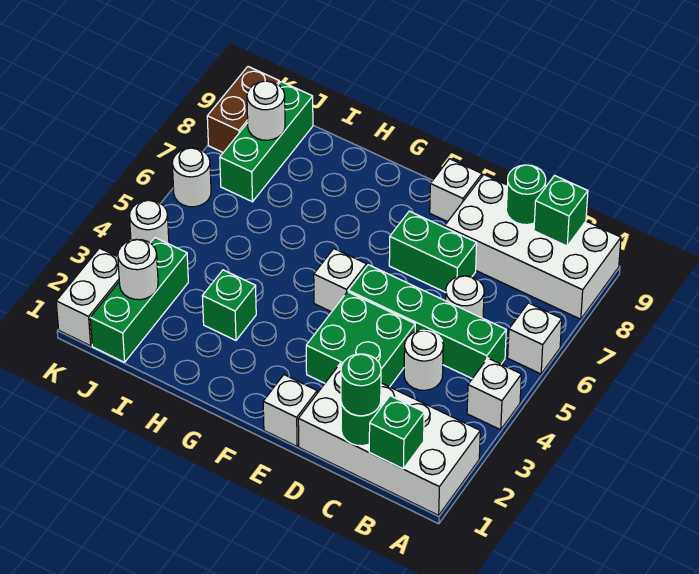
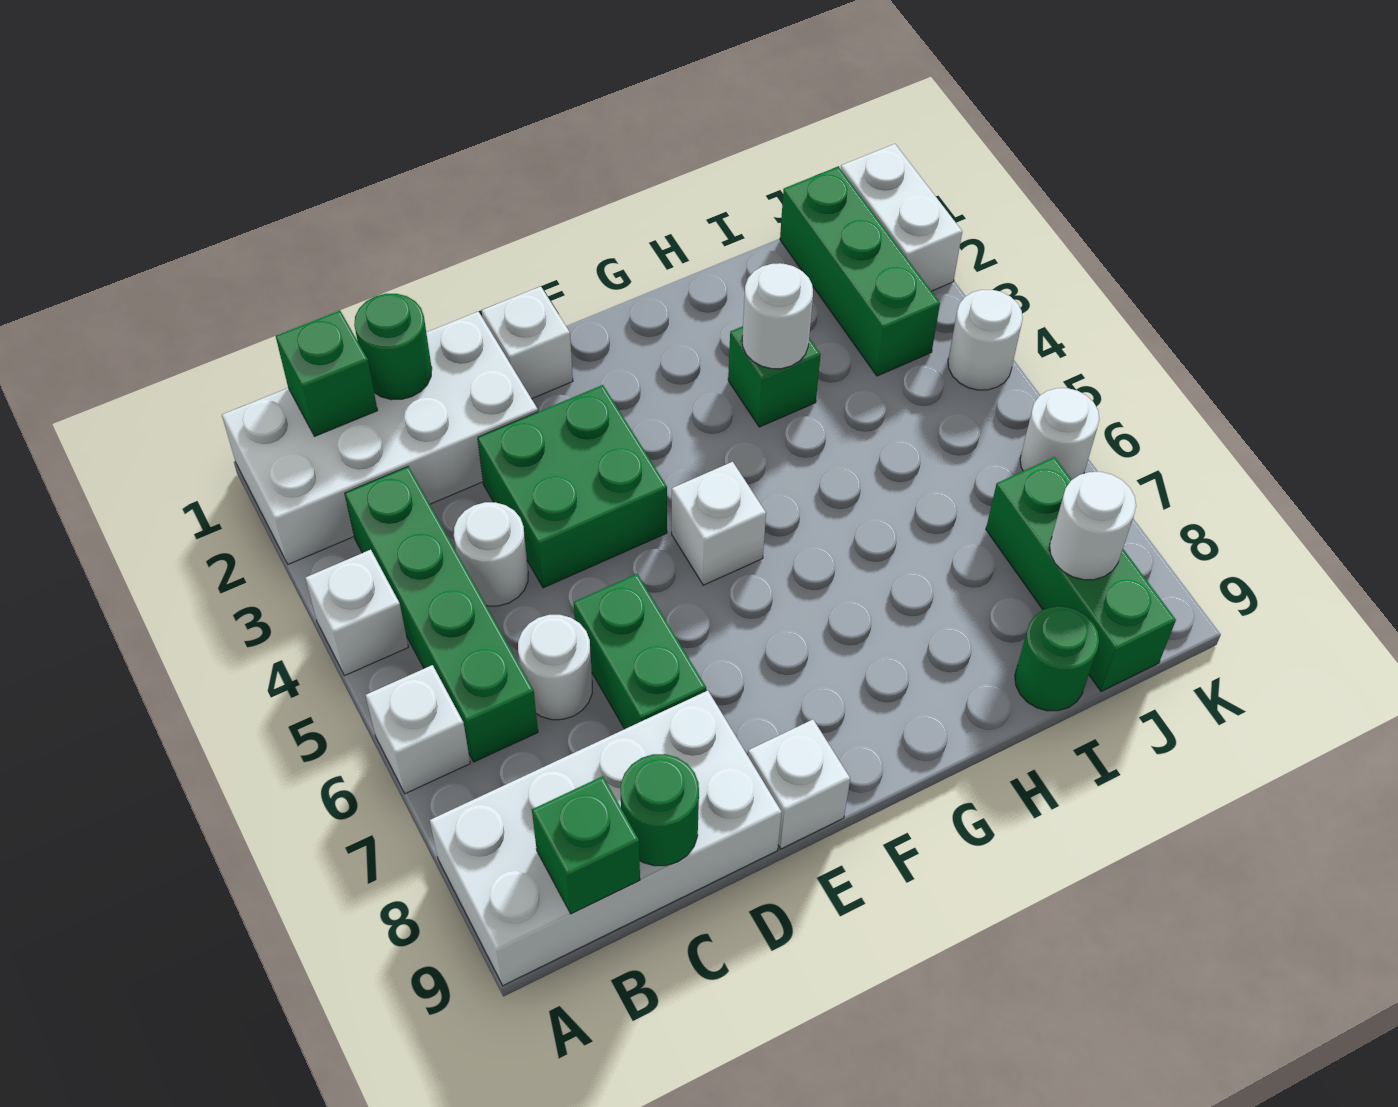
green brick B5:E5 level 1 -> green brick B3:B6 level 1
green round brick C1 level 3 -> green round brick I9 level 1
green brick D7:E7 level 1 -> green brick D6:D7 level 1
white round brick J2 level 2 -> white round brick H3 level 2
brown brick K8:K9 level 1 -> none

